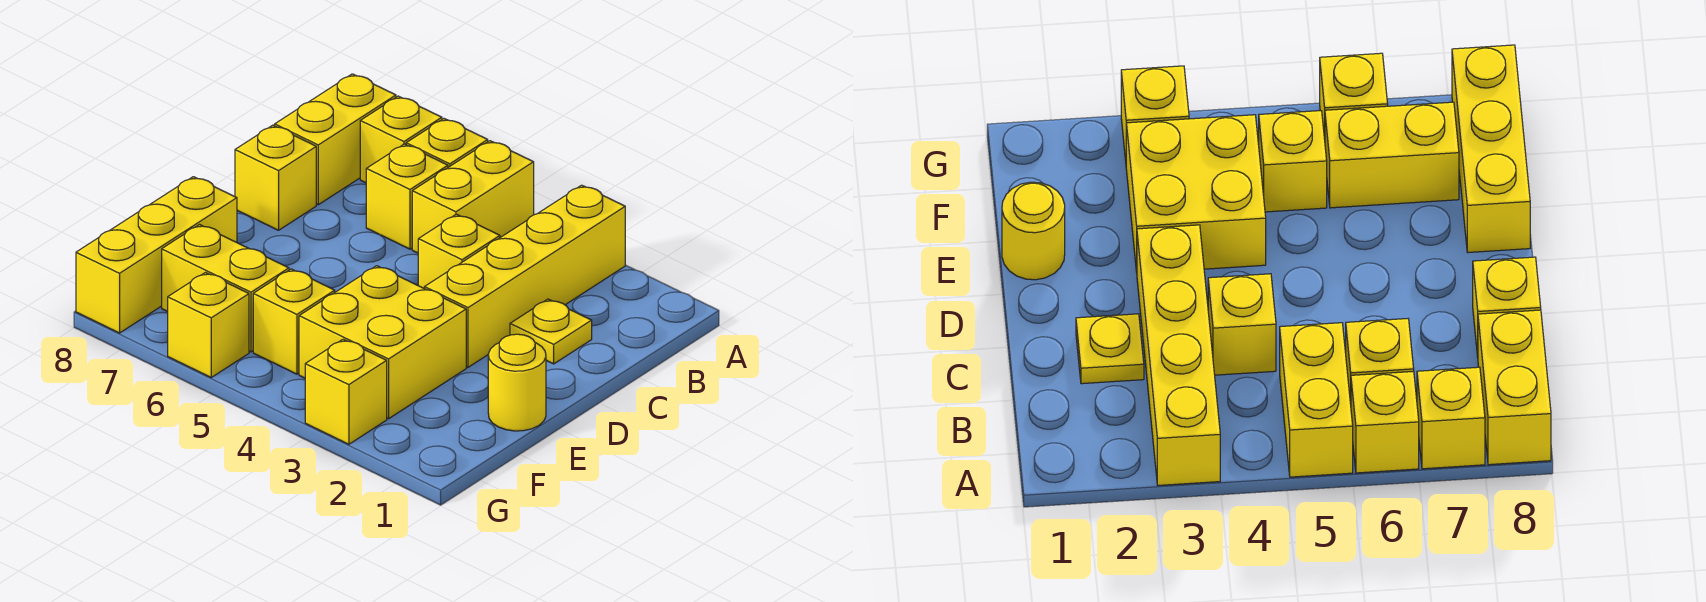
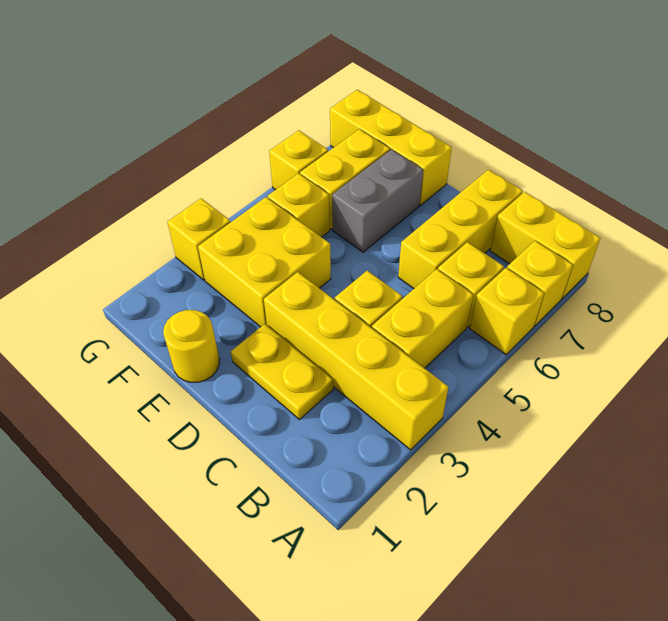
yellow brick A5:B5 level 1 -> yellow brick B4:B5 level 1
yellow plate C2 level 1 -> yellow plate C2:D2 level 1
yellow brick C8 level 1 -> yellow brick C6:C8 level 1
none -> grey brick E6:E7 level 1

